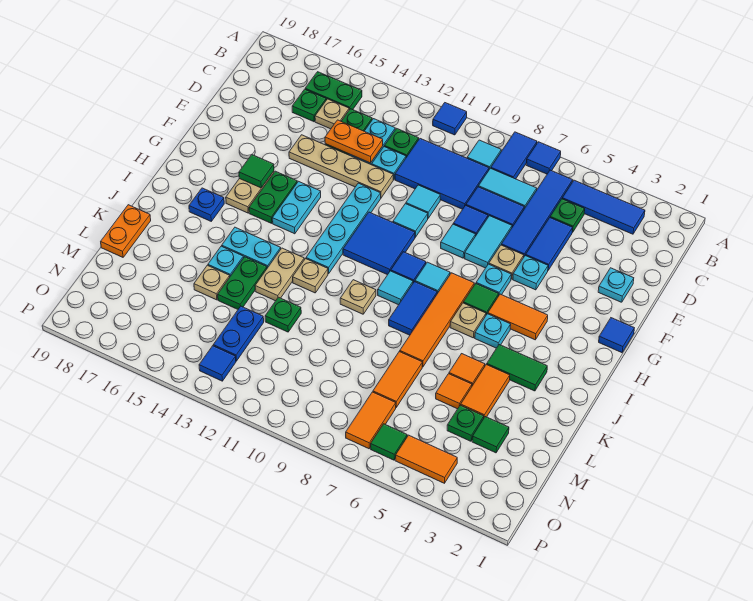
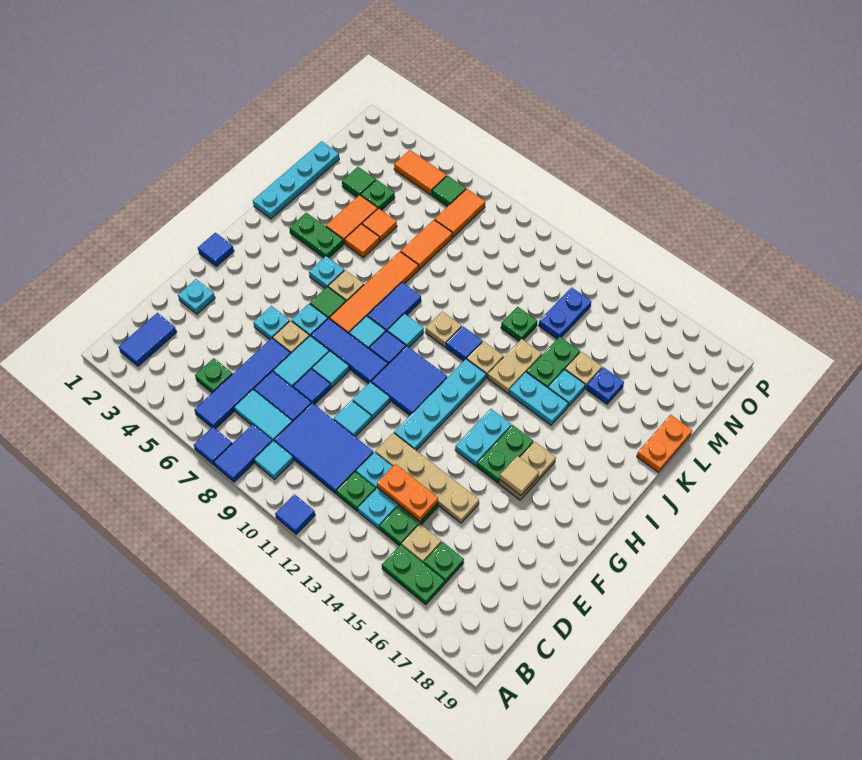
blue tile B3:B5 level 1 -> blue tile G7:G9 level 1
blue tile D5:E5 level 1 -> blue tile B2:C2 level 1
green tile G16 level 2 -> tan tile G16 level 2
orange tile H4:H5 level 1 -> none
blue plate I17 level 1 -> blue plate L16 level 1
none -> cyan plate J1:M1 level 1
green tile J3:J4 level 1 -> green plate J3:J4 level 1
blue tile O13 level 1 -> blue tile J11 level 1

